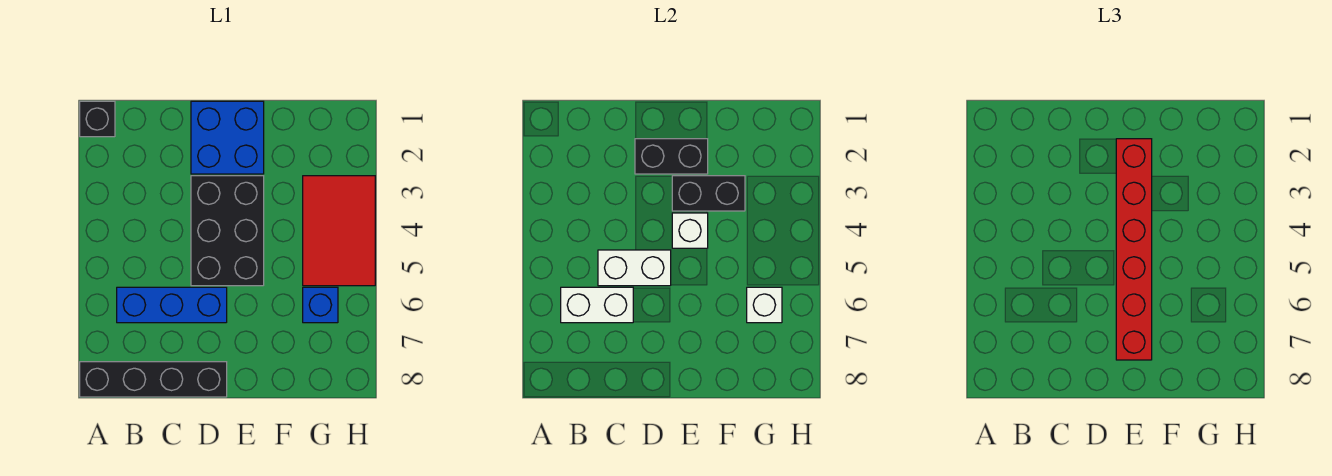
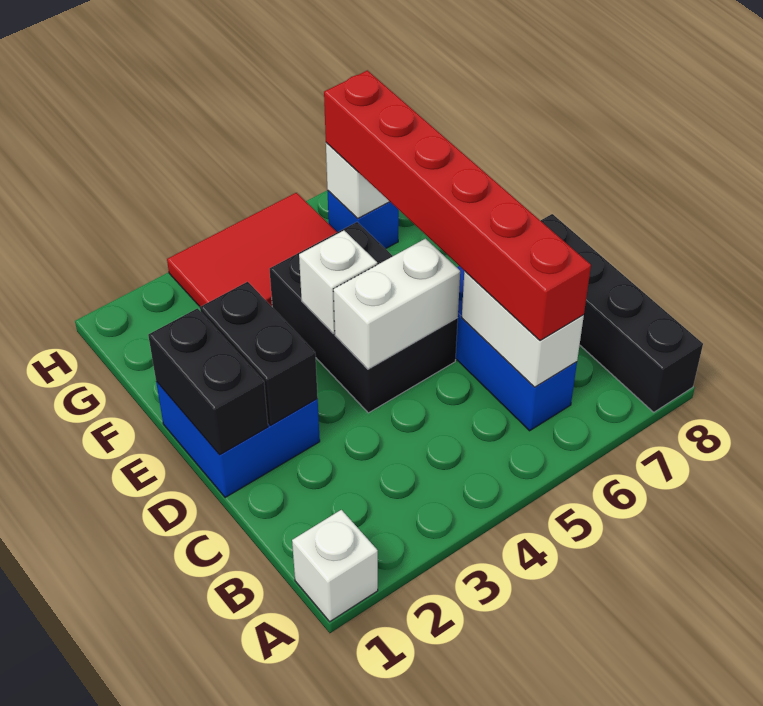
black brick A1 level 1 -> white brick A1 level 1
white brick C5:D5 level 2 -> white brick D4:D5 level 2
black brick D3:E5 level 1 -> black brick D4:F5 level 1
red brick E2:E7 level 3 -> red brick B6:G6 level 3
black brick E3:F3 level 2 -> black brick D1:E1 level 2

